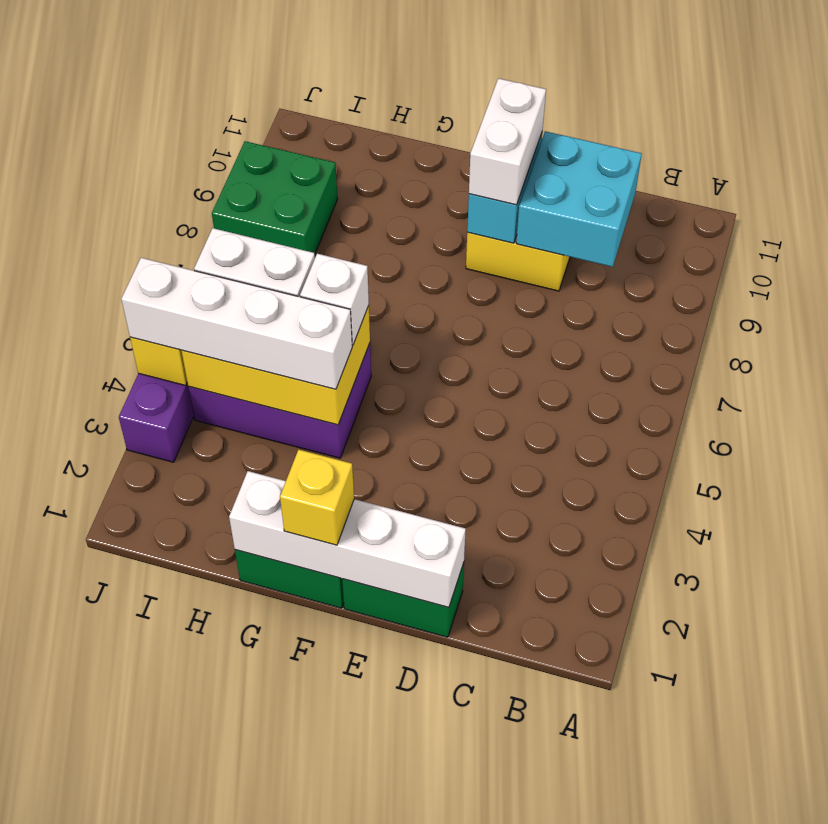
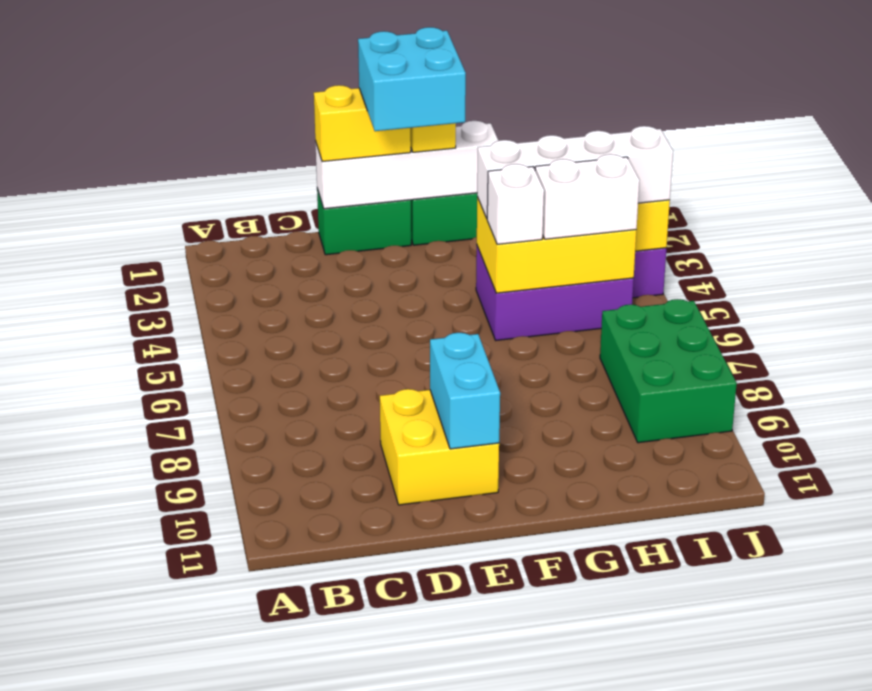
cyan brick C9:D10 level 2 -> cyan brick E1:F2 level 4
none -> yellow brick D1:E1 level 3
white brick E9:E10 level 3 -> none
green brick I8:J9 level 1 -> green brick I7:J9 level 1

